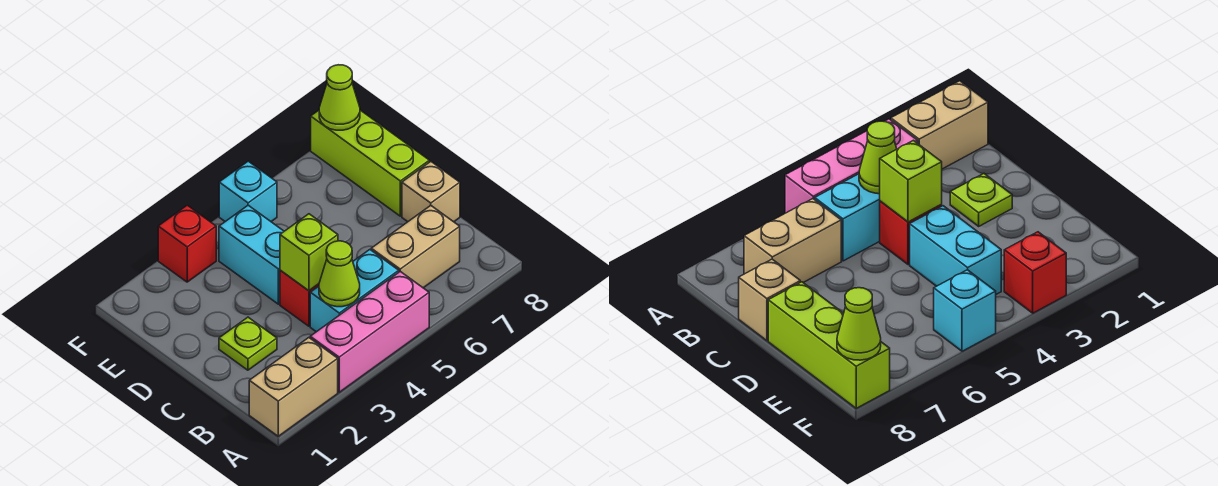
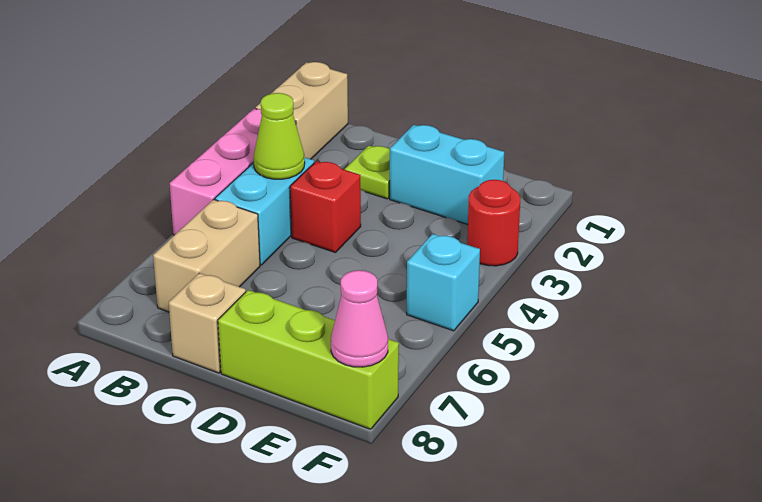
lime brick C4 level 2 -> none
cyan brick D4:E4 level 1 -> cyan brick D2:E2 level 1
red brick F3 level 1 -> red round brick F3 level 1
lime cone F8 level 2 -> pink cone F8 level 2

